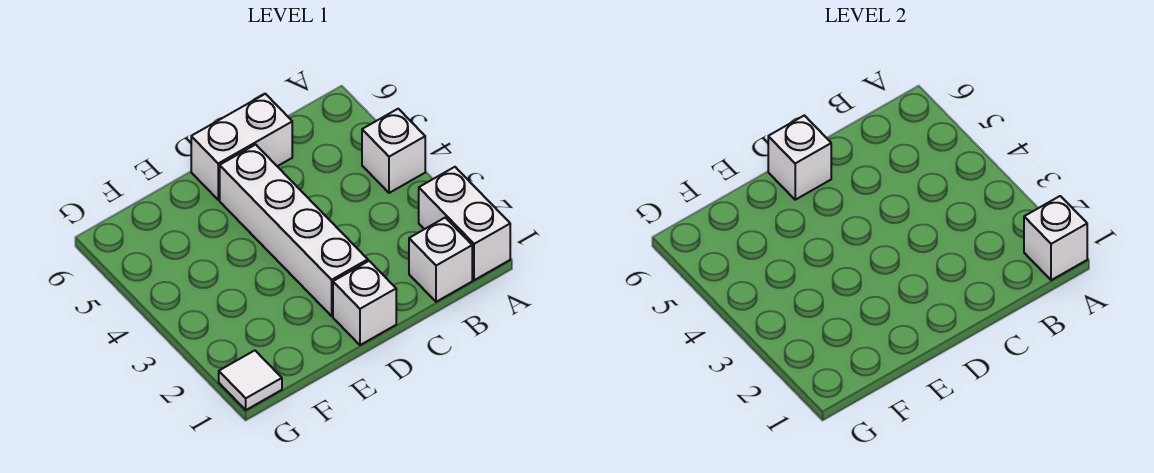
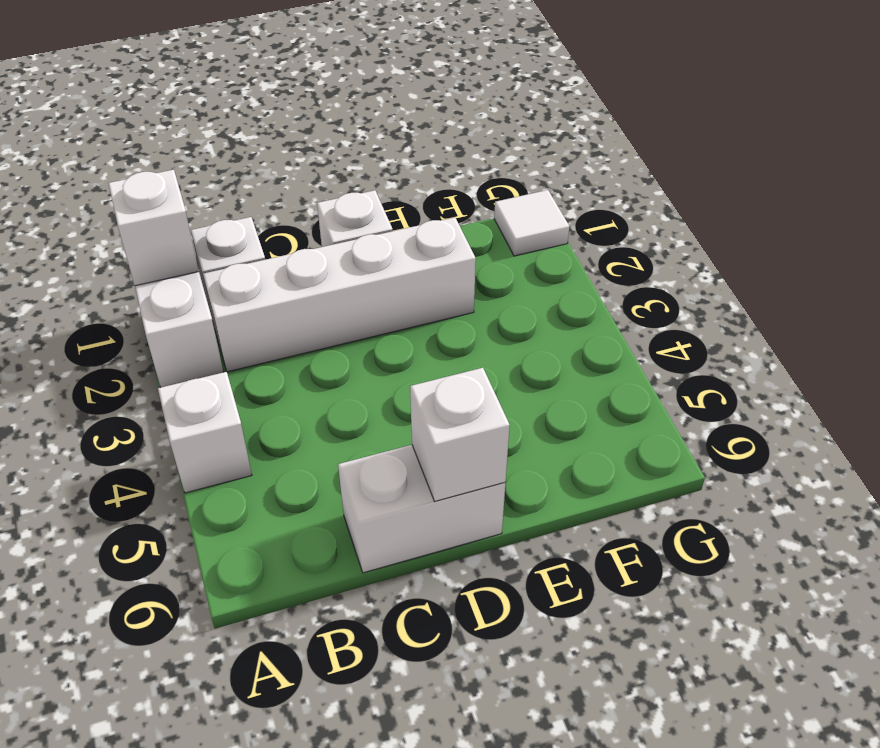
white brick D2:D5 level 1 -> white brick B2:E2 level 1

